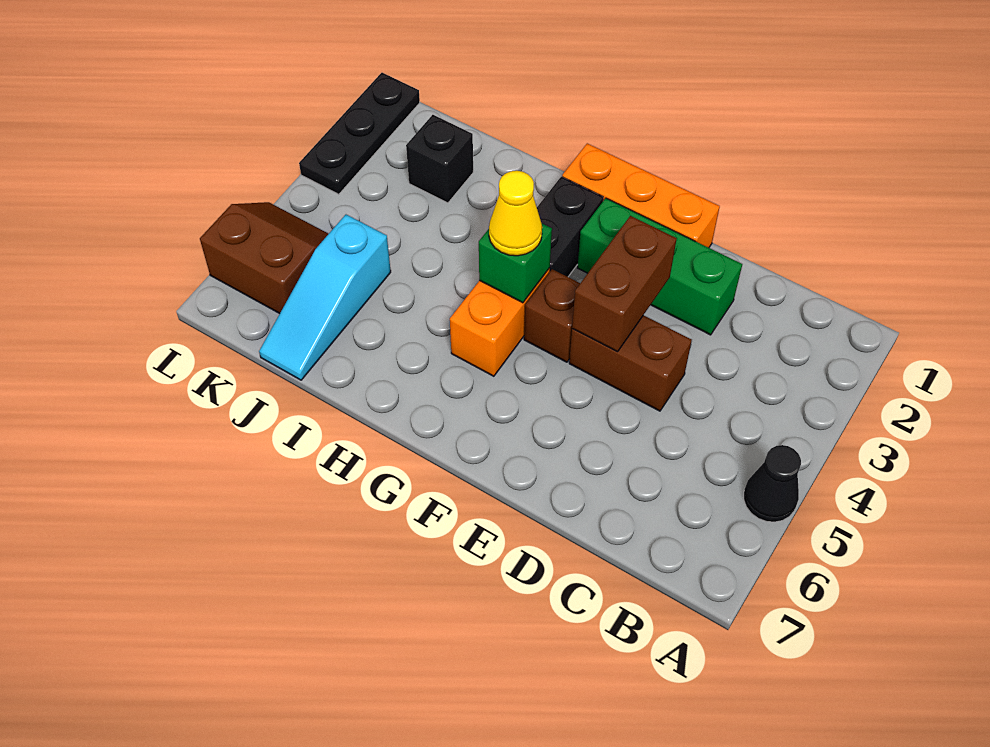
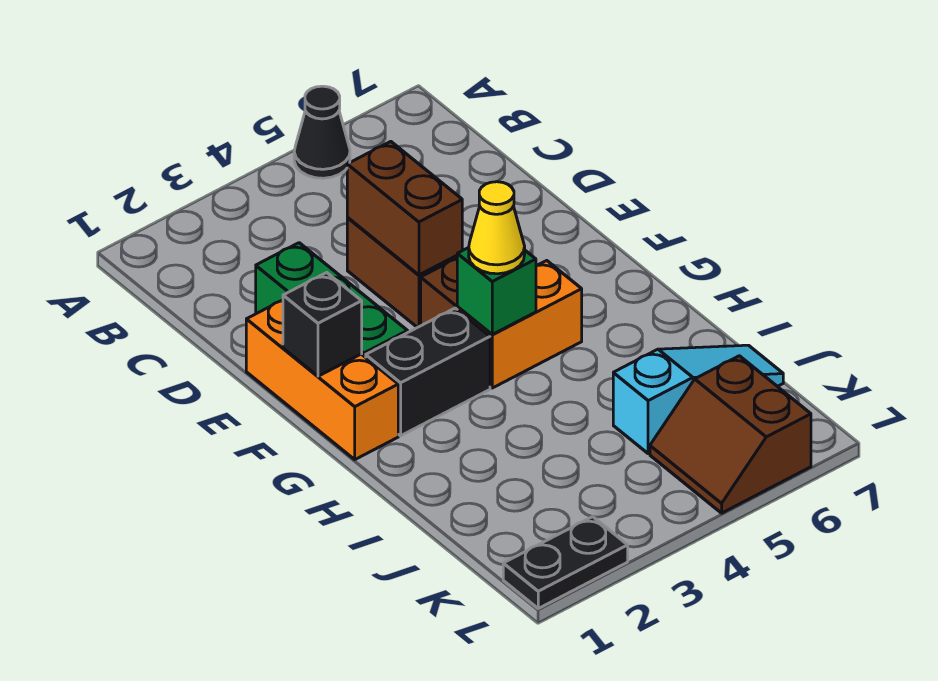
brown brick E3:E4 level 2 -> brown brick D4:E4 level 2
black brick J2 level 1 -> black brick F1 level 2
black plate L1:L3 level 1 -> black plate L1:L2 level 1

